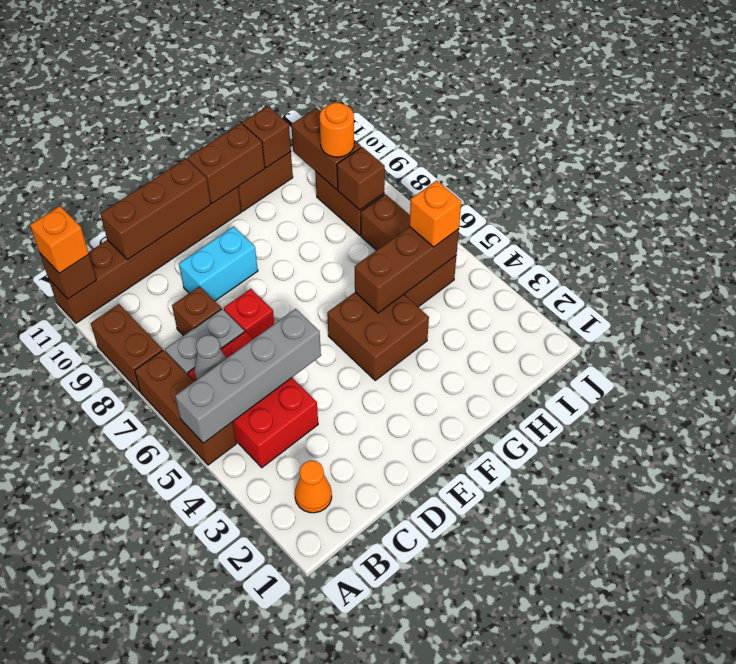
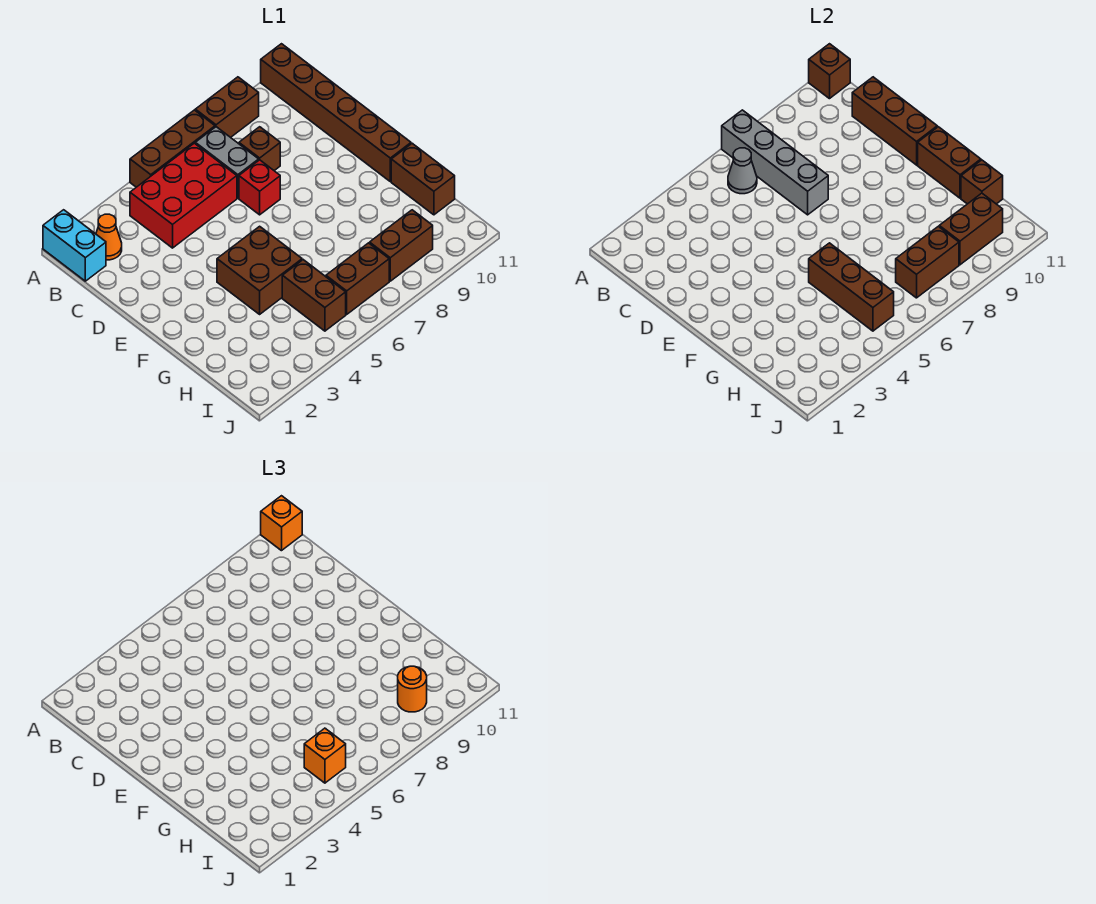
grey brick A5:D5 level 2 -> grey brick A7:D7 level 2
cyan brick D9:E9 level 1 -> cyan brick A1:B1 level 1
brown brick I8 level 2 -> brown brick I7:I8 level 2

